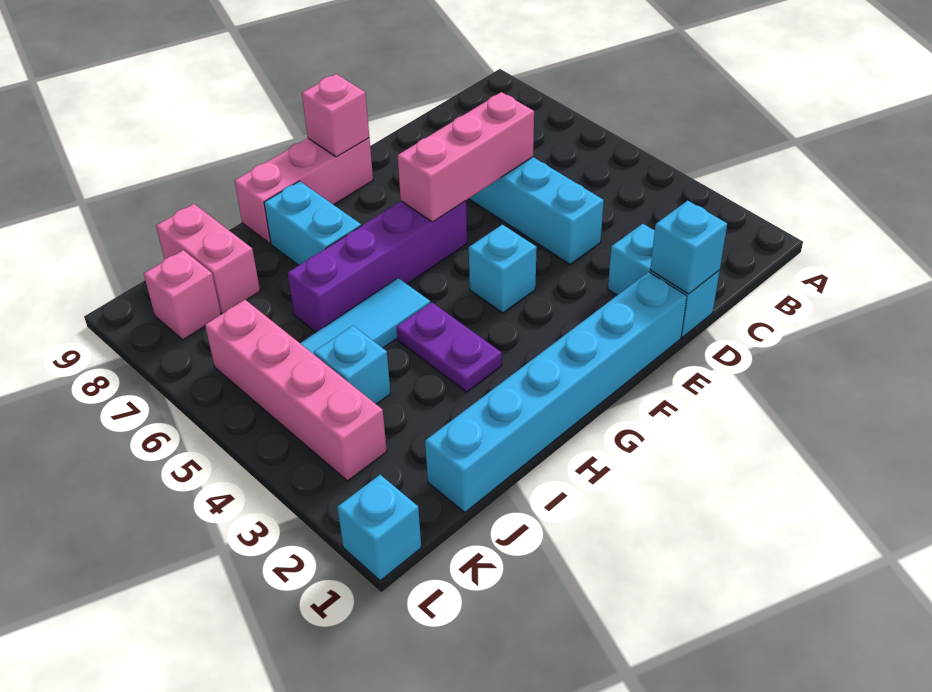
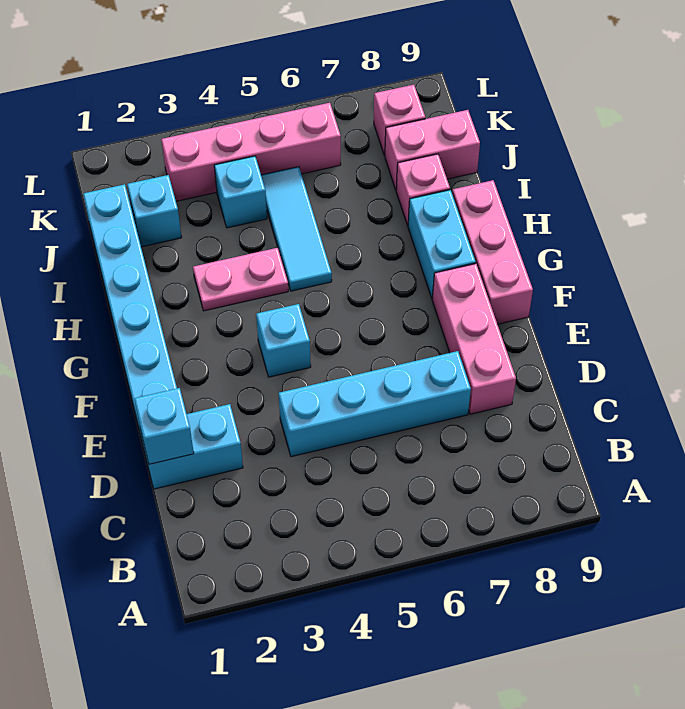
pink brick D6:F6 level 2 -> pink brick D8:F8 level 1
purple brick F6:I6 level 1 -> none
pink brick F9 level 2 -> pink brick I8 level 1
purple plate H3:H4 level 1 -> pink plate H3:H4 level 1
cyan brick H7:H8 level 1 -> cyan brick G8:H8 level 1
cyan brick L1 level 1 -> cyan brick J2 level 1

